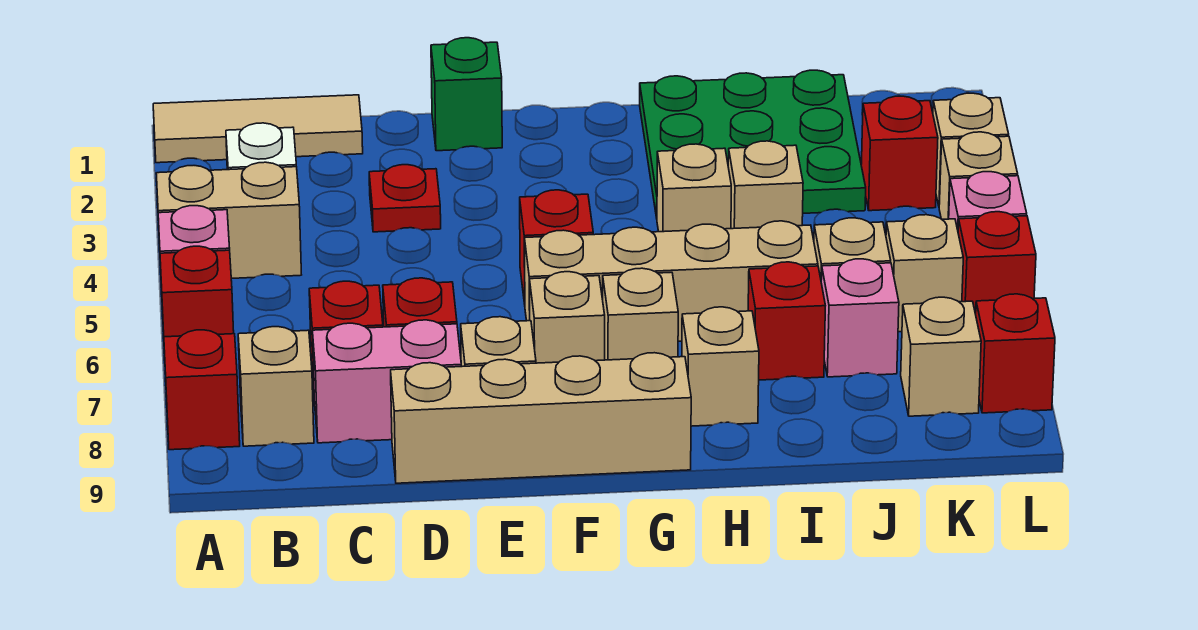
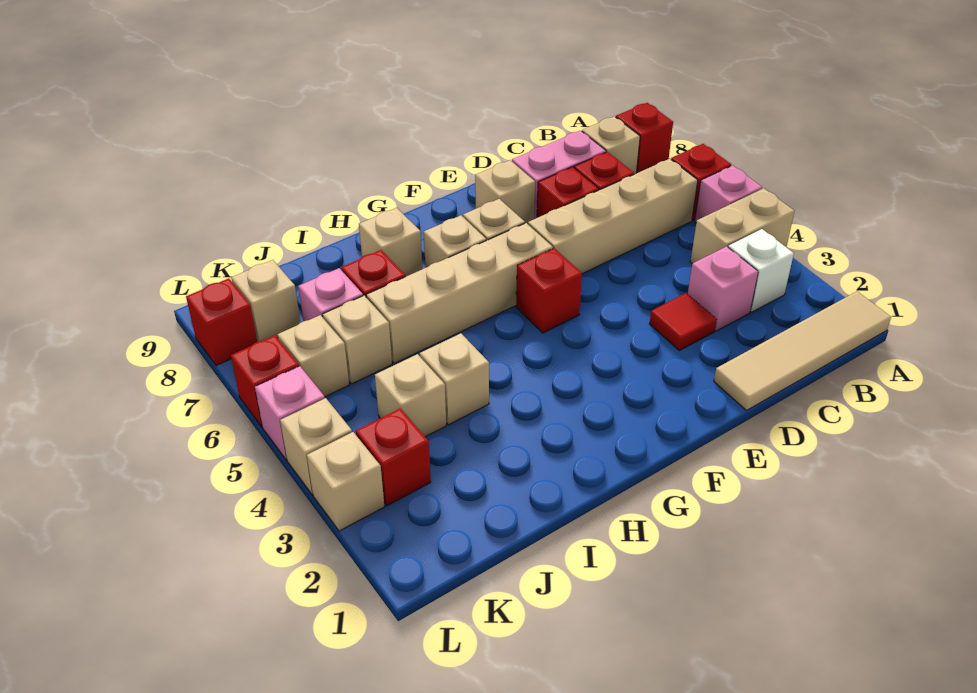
tan tile A1:C1 level 1 -> tan tile A1:D1 level 1
none -> pink brick C3 level 1
red plate D3 level 1 -> red tile D3 level 1
tan brick D9:G9 level 1 -> tan brick B6:E6 level 1
green brick E1 level 1 -> none
green plate H1:J3 level 1 -> none
tan brick H4 level 1 -> tan brick J4 level 1

